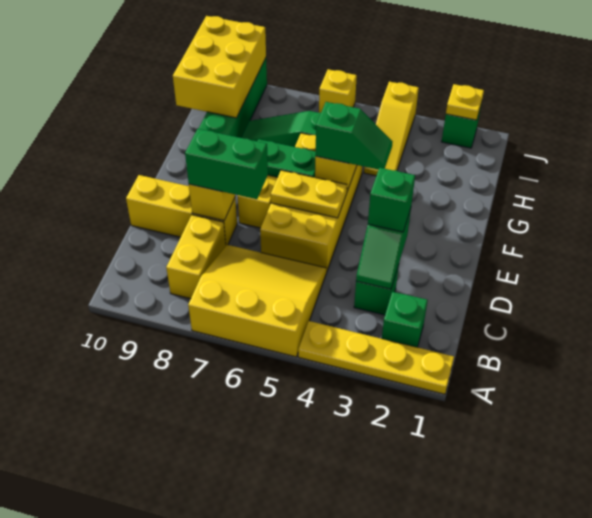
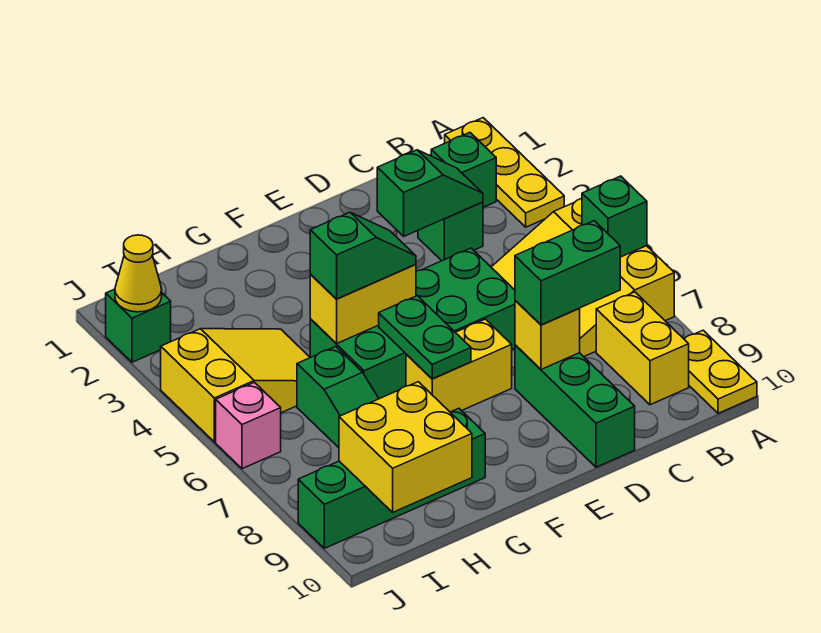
yellow plate A1:A4 level 1 -> yellow plate A1:A3 level 1
yellow brick B8:C8 level 1 -> yellow brick B8:B9 level 1
green brick D3 level 3 -> green brick A6 level 2
yellow brick D5:G6 level 1 -> green brick D5:G6 level 1
green brick D7:D8 level 3 -> green brick C8:D8 level 3
yellow brick D8:D10 level 1 -> green brick D8:D10 level 1
yellow plate E5:E6 level 2 -> yellow plate A9:A10 level 1
green slope F4:F5 level 3 top 5 -> green slope F5:G5 level 3 top G
yellow slope H4:J4 level 1 top J -> yellow slope H4:J5 level 1 top J
yellow brick H9:J10 level 2 -> yellow brick H9:I10 level 2
yellow plate J2 level 2 -> yellow cone J2 level 2
yellow brick J6 level 1 -> pink brick J6 level 1

